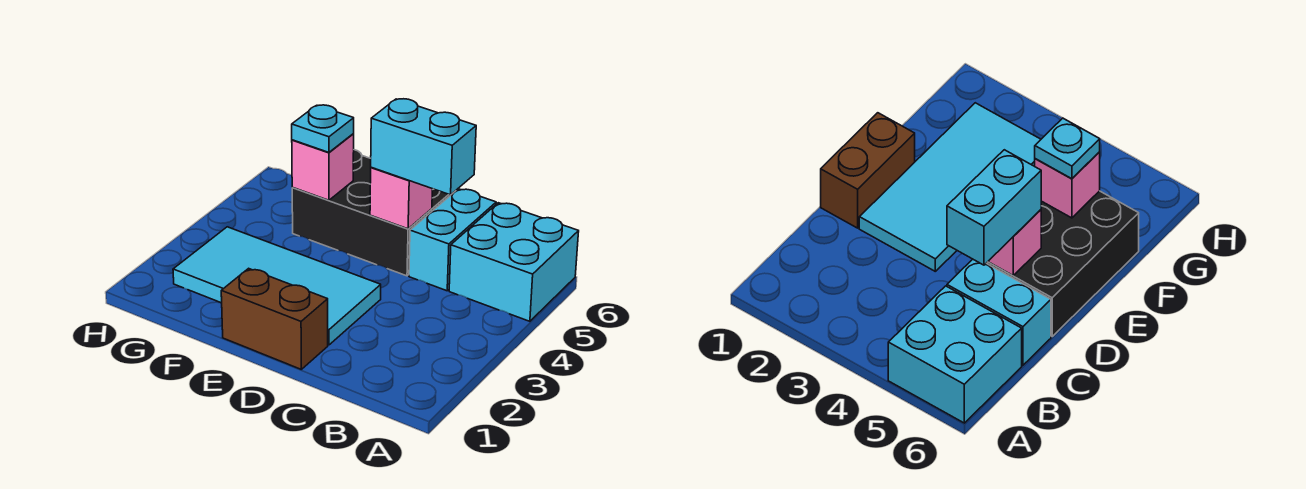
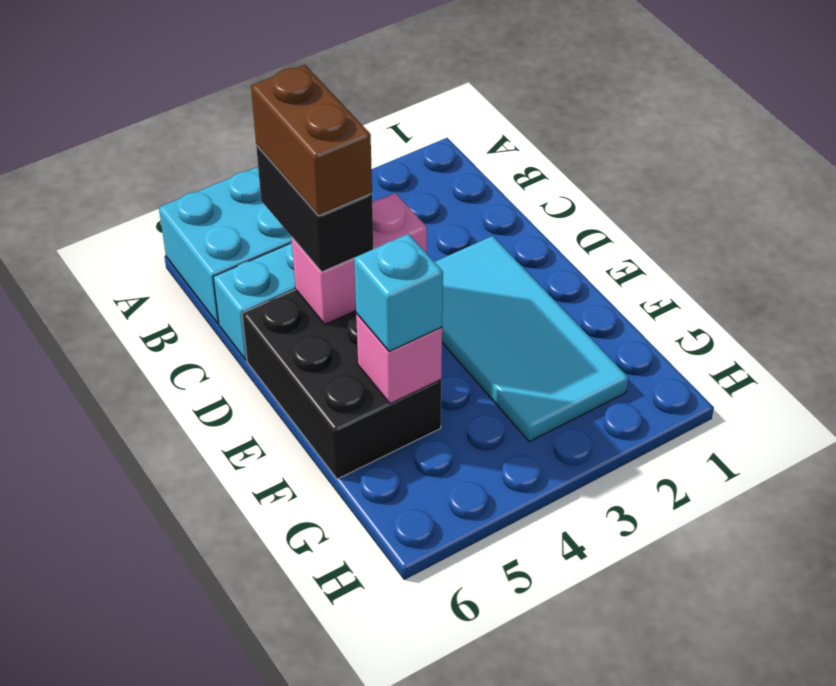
cyan brick C5:D5 level 3 -> black brick C5:D5 level 3
brown brick D1:E1 level 1 -> brown brick C5:D5 level 4
pink brick D5 level 2 -> pink brick D4:D5 level 2
cyan plate F5 level 3 -> cyan brick F5 level 3

